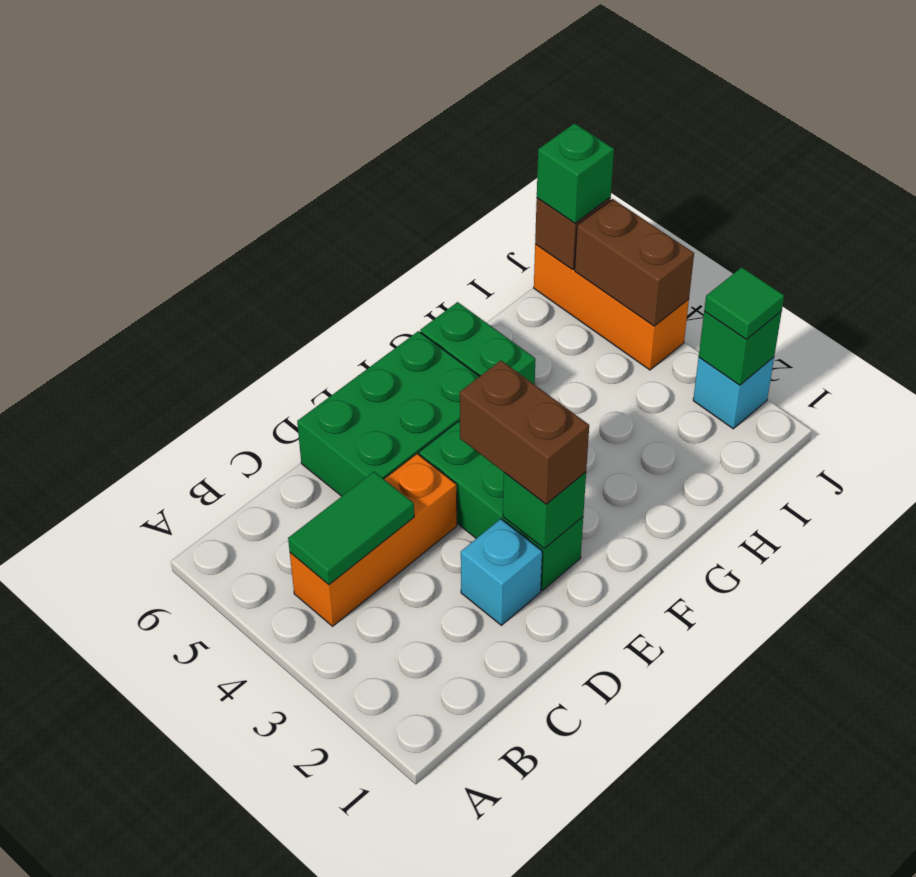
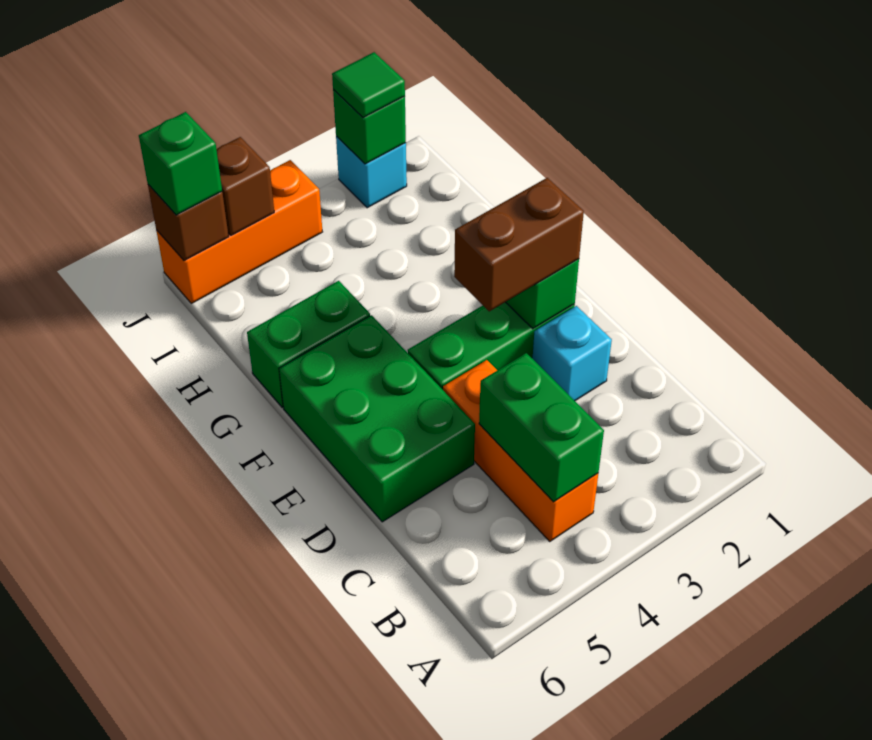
green tile B4:C4 level 2 -> green brick B4:C4 level 2
brown brick J4:J5 level 2 -> brown brick J5 level 2

